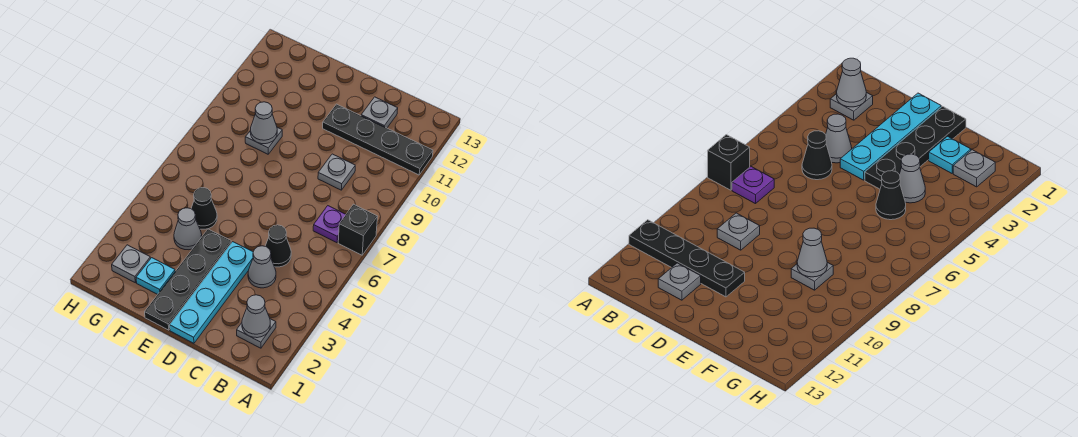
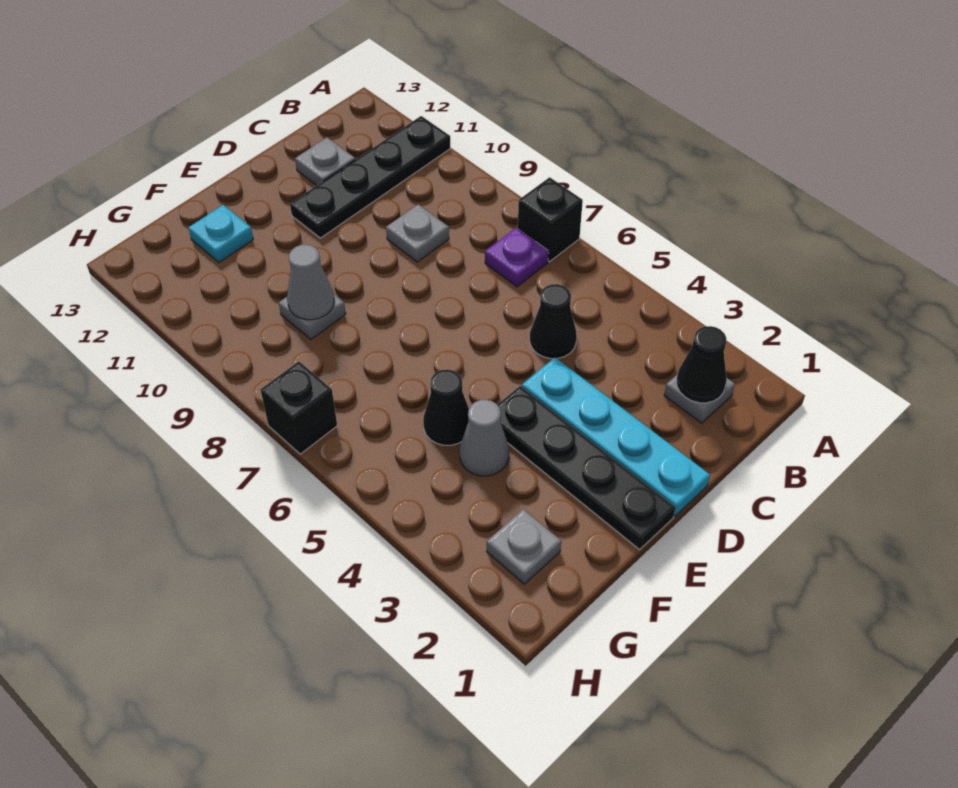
grey cone B2 level 2 -> black cone B2 level 2
grey cone C4 level 1 -> none
cyan plate F2 level 1 -> cyan plate F12 level 1
none -> black brick H7 level 1

